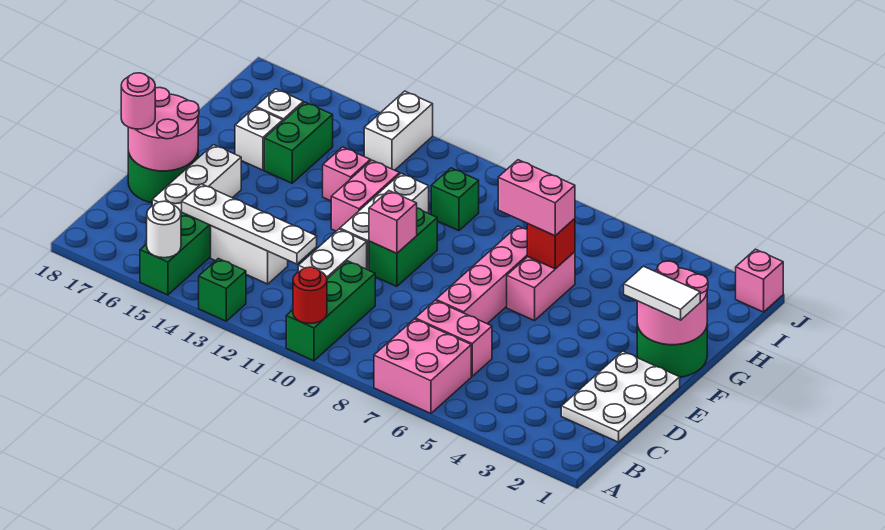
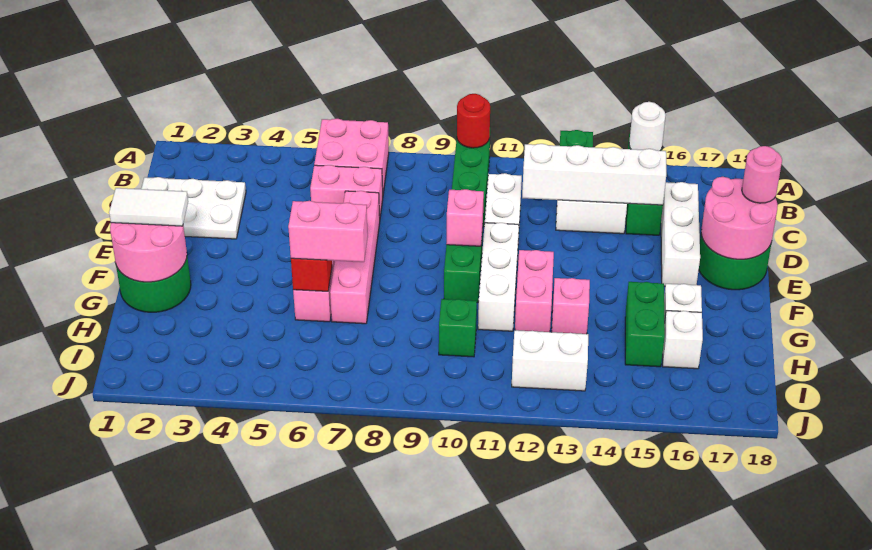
white plate C1:E2 level 1 -> white plate C1:D3 level 1
white plate C12:C15 level 2 -> white brick C12:C15 level 2
white brick I13:J13 level 1 -> white brick I12:I13 level 1
pink brick J1 level 1 -> none

